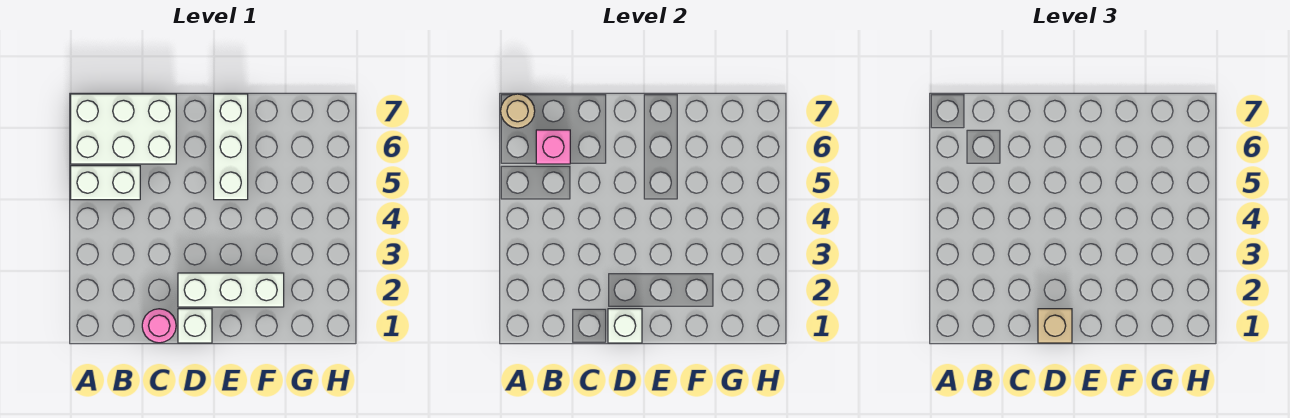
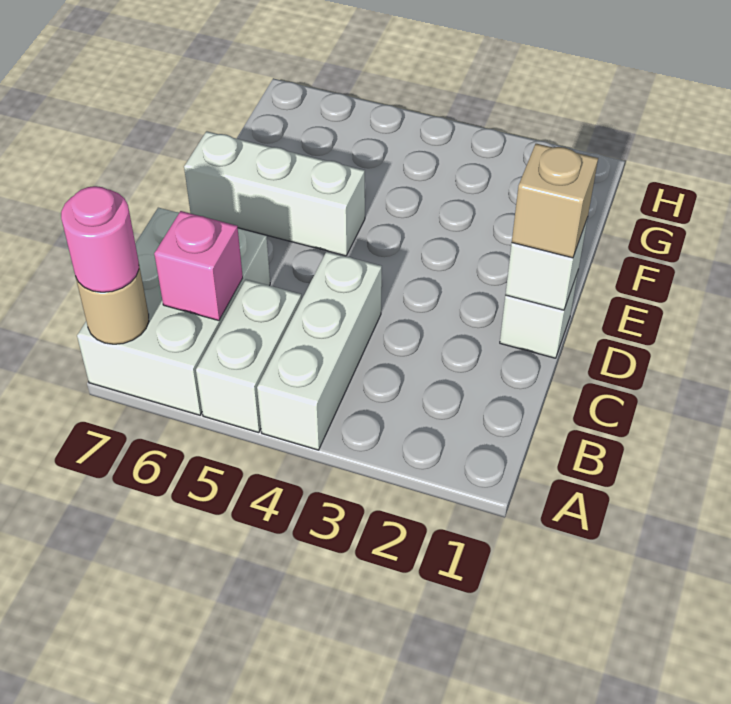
pink round brick C1 level 1 -> pink round brick A7 level 3
white brick D2:F2 level 1 -> white brick A4:C4 level 1

